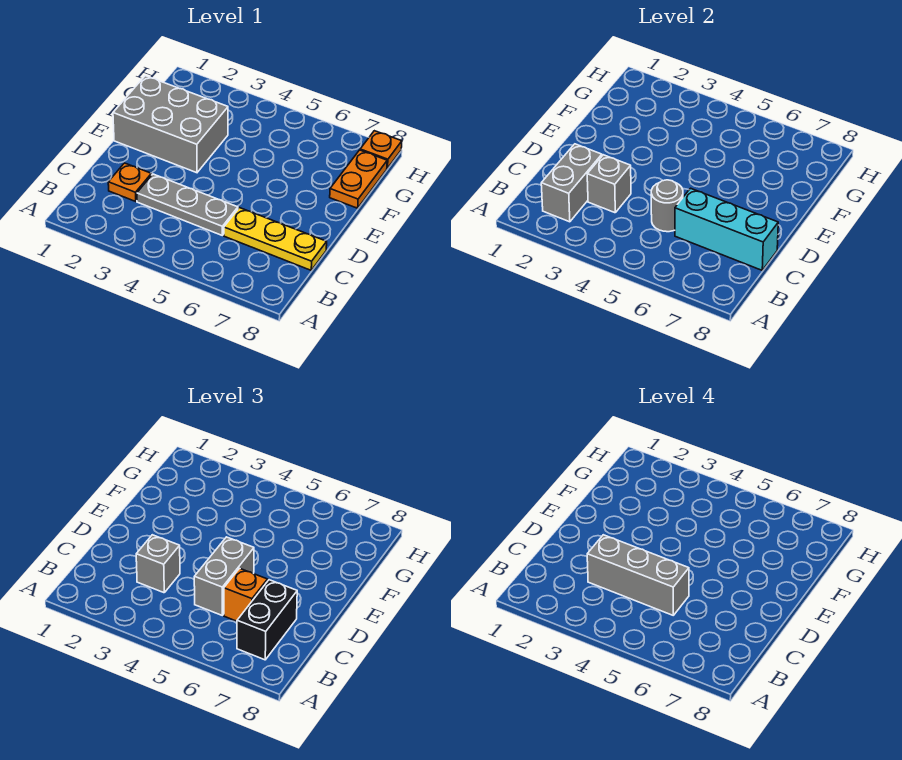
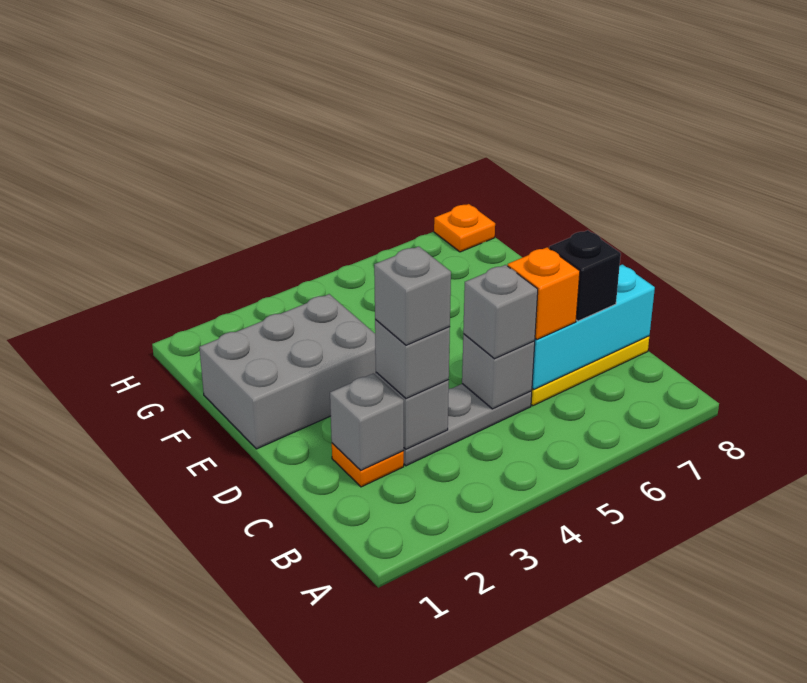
grey brick B2:C2 level 2 -> grey brick C2 level 2
black brick B7:C7 level 3 -> black brick C7 level 3
grey brick C3:C5 level 4 -> grey brick C3 level 4
grey round brick C5 level 2 -> grey brick C5 level 2
grey brick C5:D5 level 3 -> grey brick C5 level 3
orange plate F8:G8 level 1 -> none

